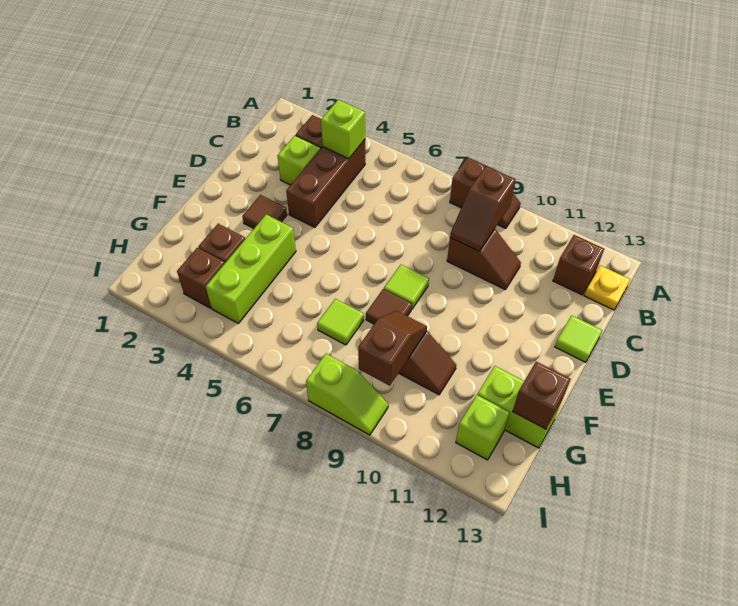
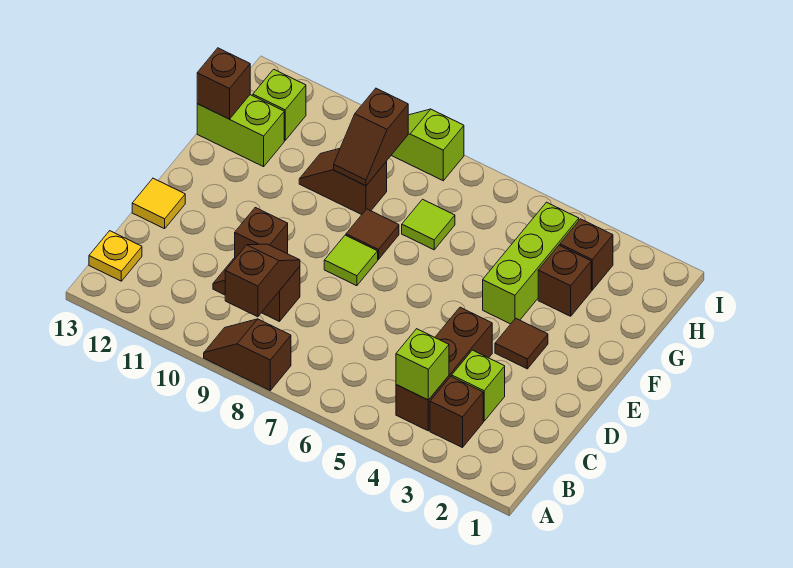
brown brick B12 level 1 -> brown brick D10 level 1
lime tile D13 level 1 -> yellow tile D13 level 1

